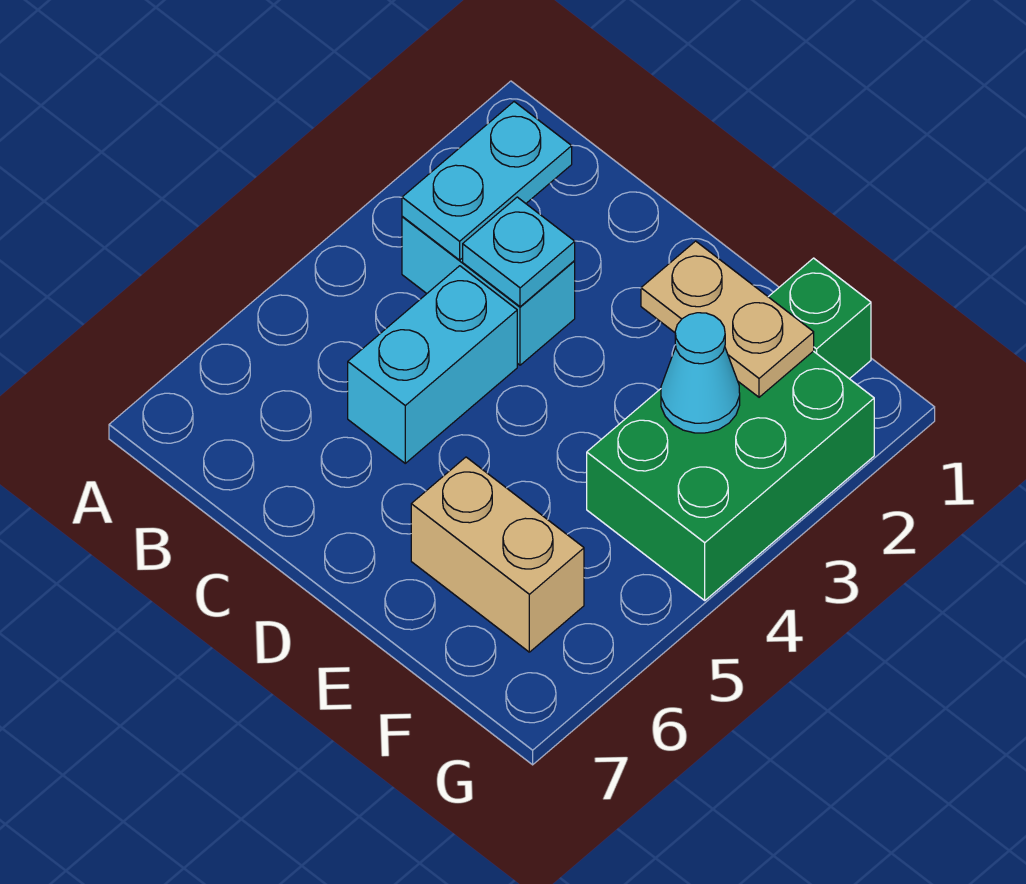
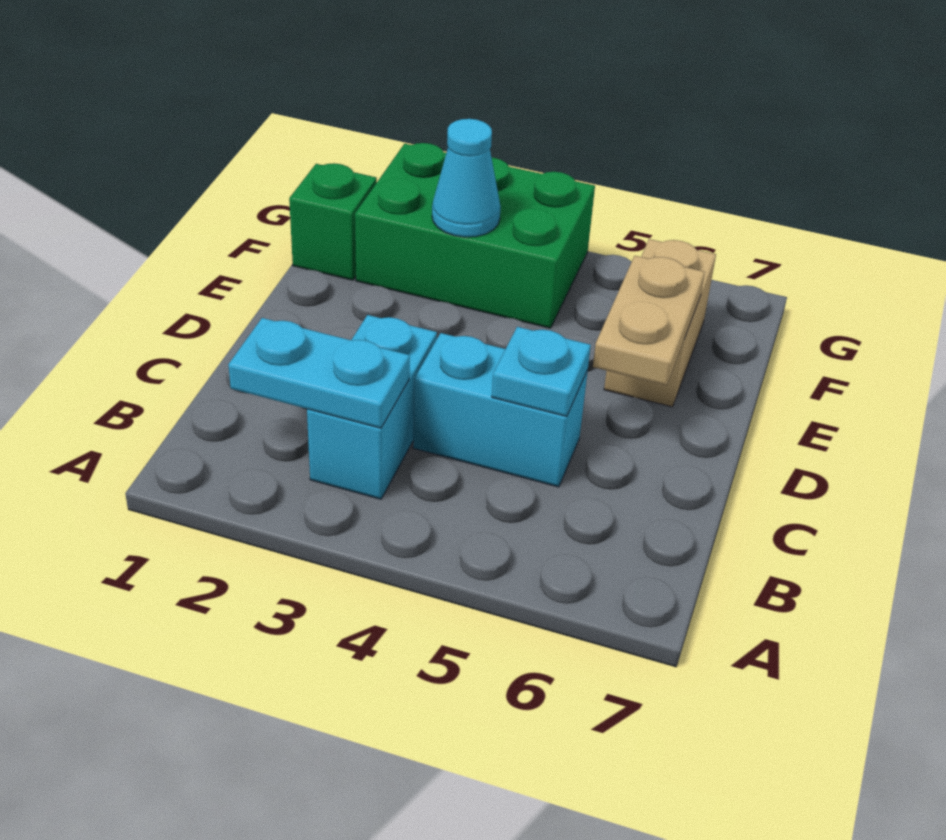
cyan plate C3 level 2 -> cyan plate C5 level 2
tan plate E2:F2 level 2 -> tan plate D6:E6 level 2

